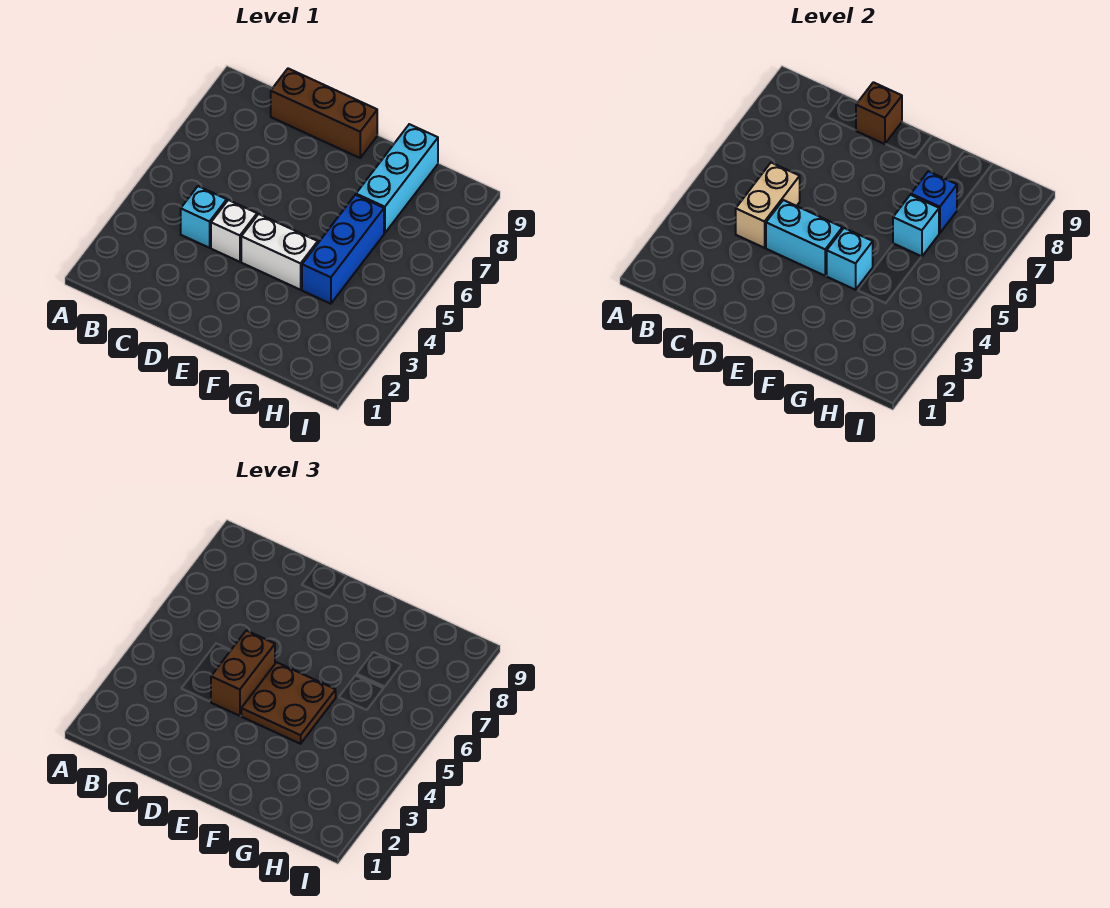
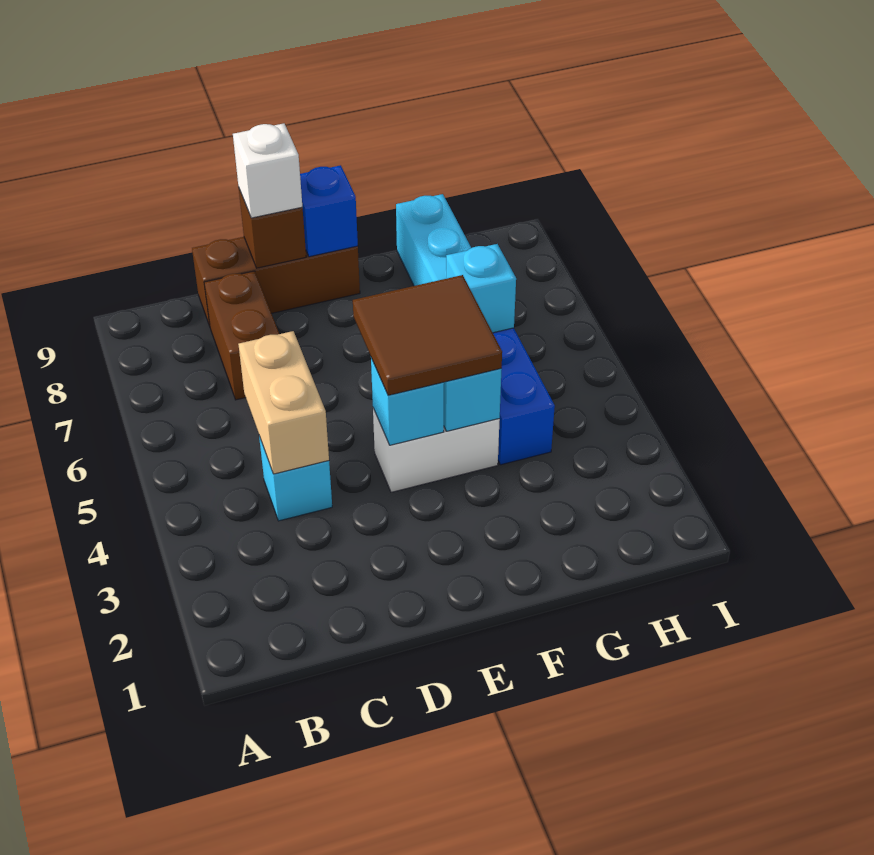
white brick D4 level 1 -> white brick D9 level 3
cyan brick D4:E4 level 2 -> cyan brick E4 level 2
brown brick D4:D5 level 3 -> brown brick C7:C8 level 1
brown plate E4:F5 level 3 -> brown tile E4:F5 level 3
blue brick G7 level 2 -> blue brick E9 level 2

